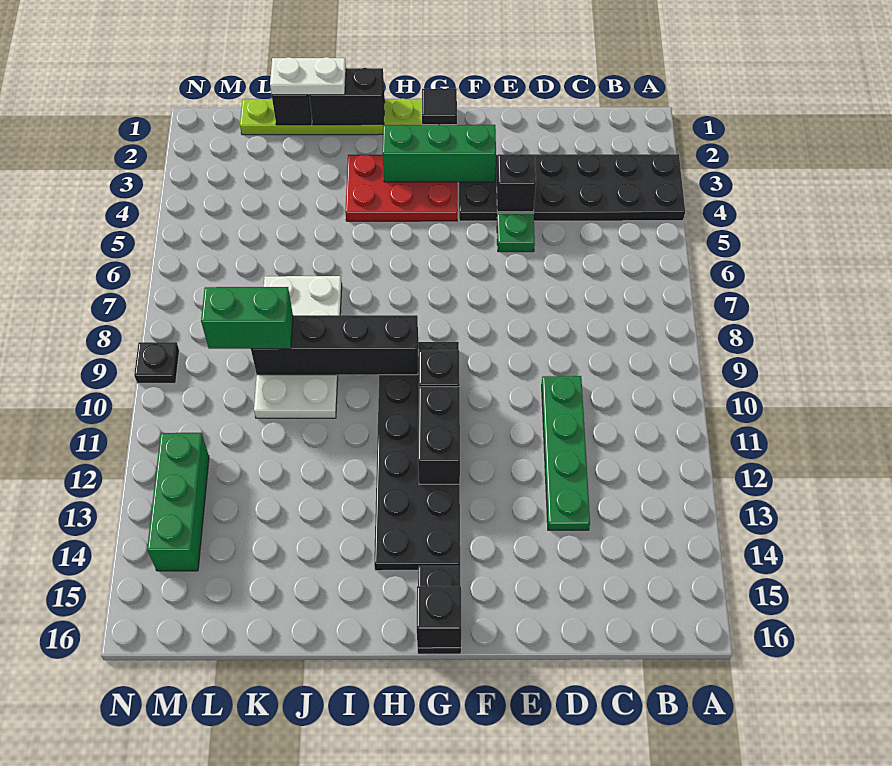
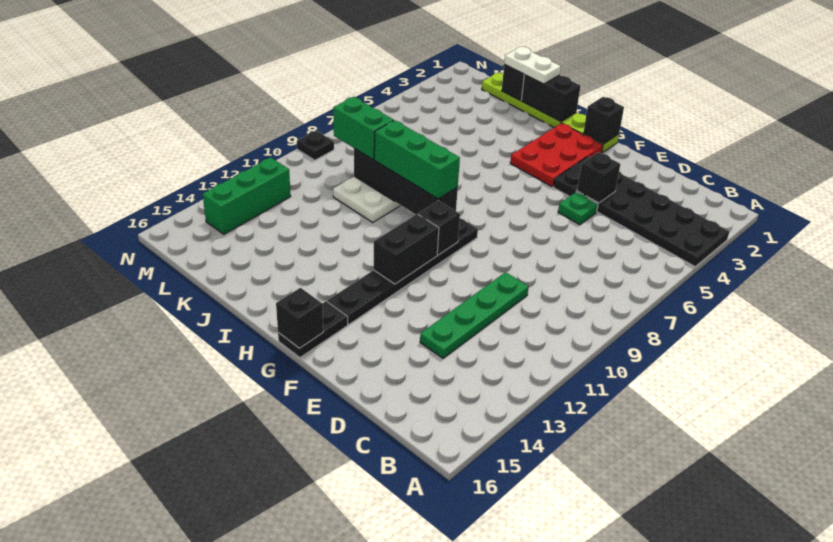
green brick F3:H3 level 2 -> green brick H9:J9 level 3
black tile G1 level 2 -> black brick G1 level 2
red plate G3:I4 level 1 -> red plate G2:H4 level 1
black plate G9:H14 level 1 -> black plate G9:G14 level 1

